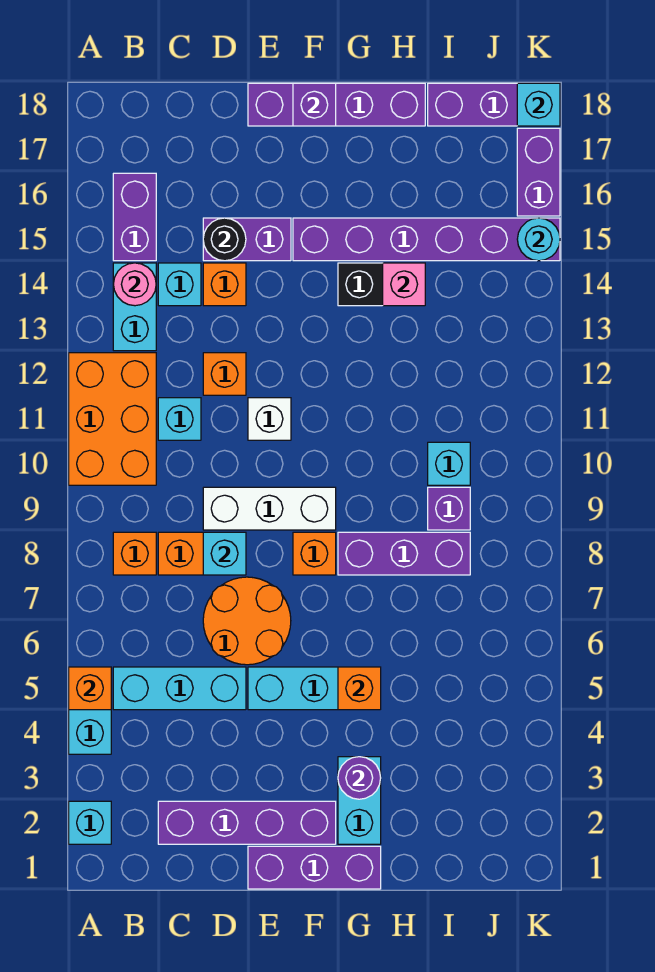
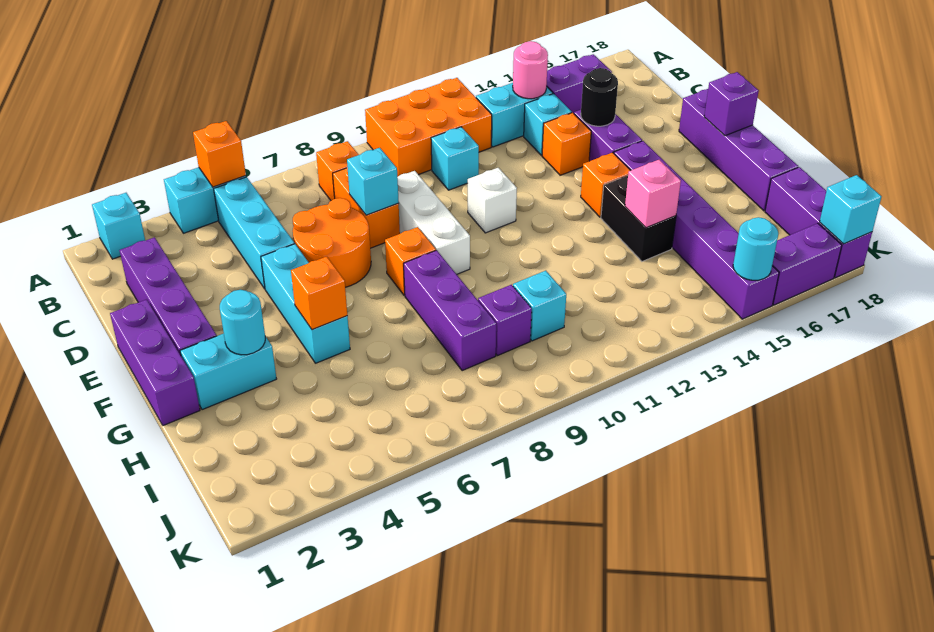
orange brick D12 level 1 -> orange brick F14 level 1
purple round brick G3 level 2 -> cyan round brick G3 level 2

